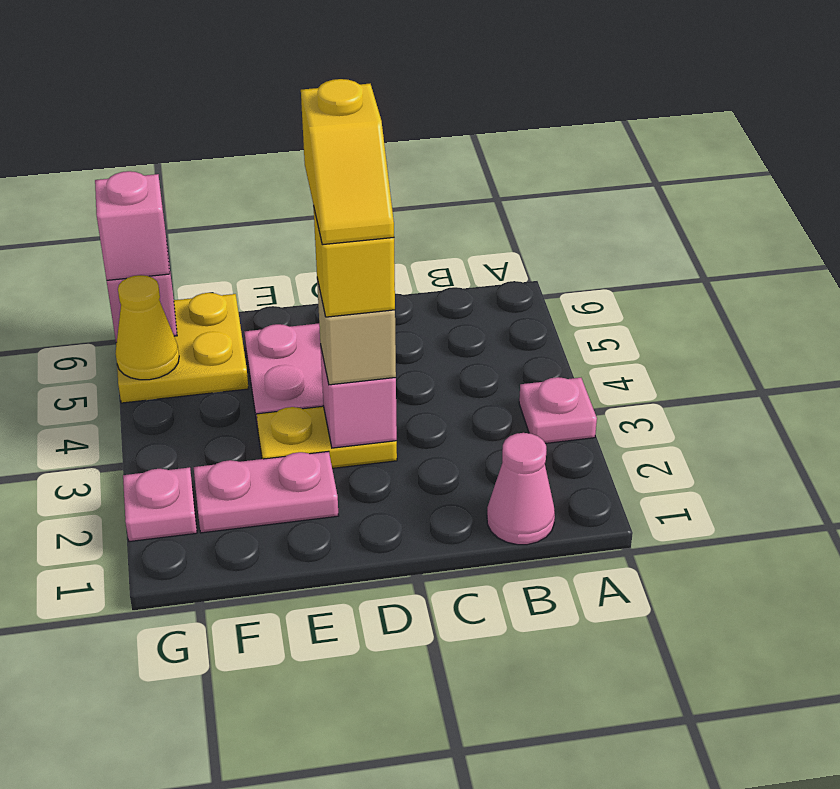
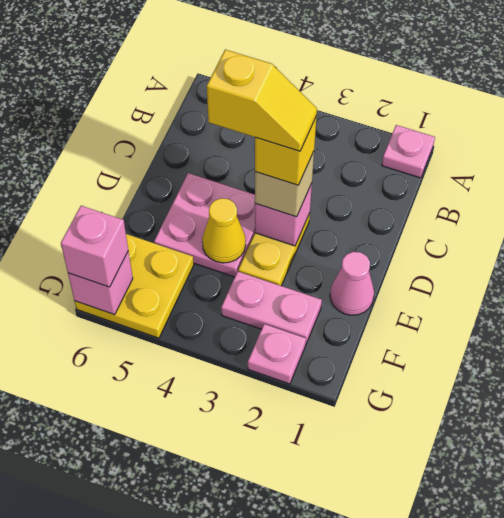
pink plate A3 level 1 -> pink plate A1 level 1
pink cone B1 level 1 -> pink cone E1 level 1
pink plate E2:F2 level 1 -> pink plate F2:F3 level 1
yellow cone G5 level 2 -> yellow cone E4 level 2

